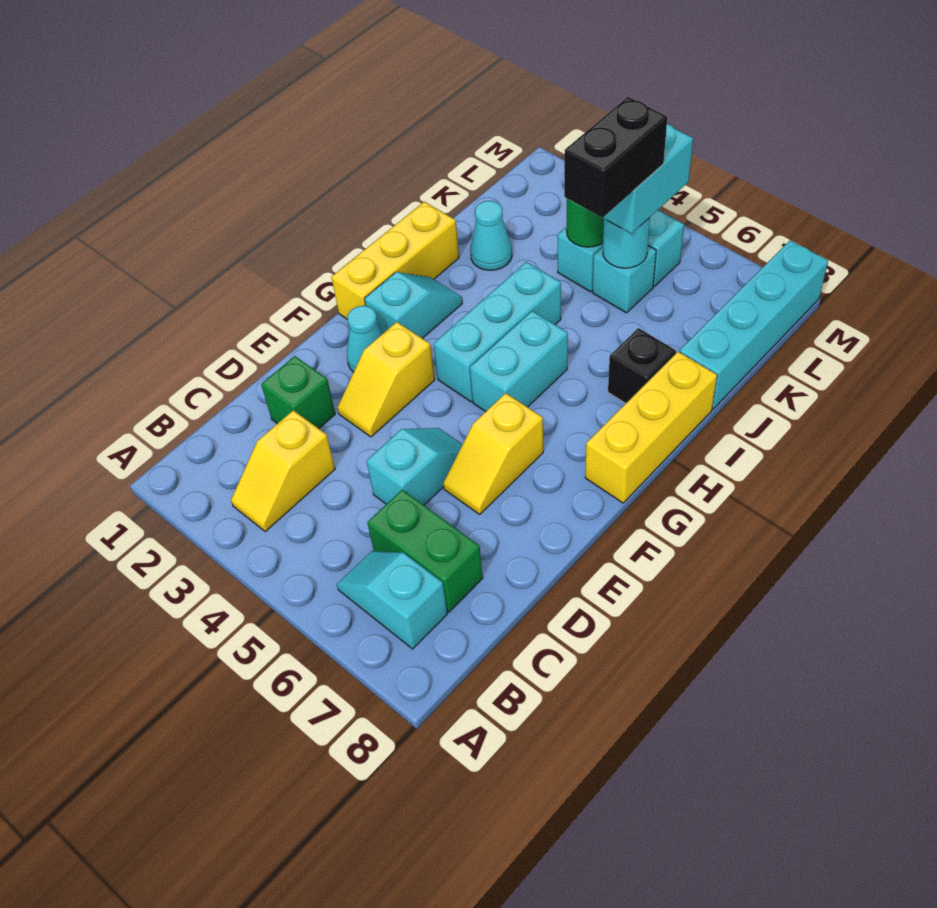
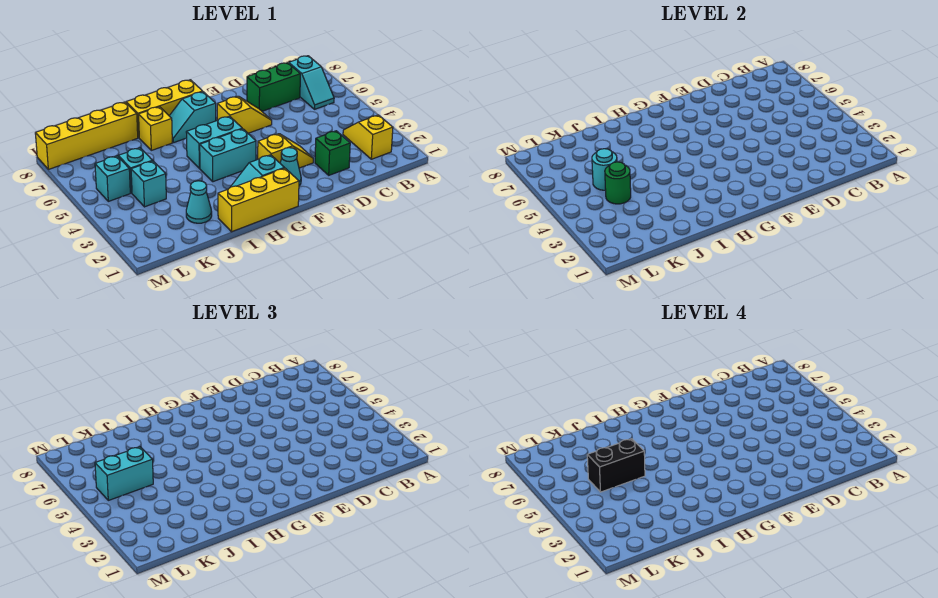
yellow slope B3:C3 level 1 top C -> yellow slope B2:B3 level 1 top 2
green brick C6:C7 level 1 -> green brick C7:D7 level 1
cyan slope D5:E5 level 1 top D -> cyan slope G7:H7 level 1 top G
cyan brick G4:I4 level 1 -> cyan brick G4:H4 level 1
black brick I7 level 1 -> yellow brick I7 level 1
cyan brick J8:M8 level 1 -> yellow brick J8:M8 level 1

